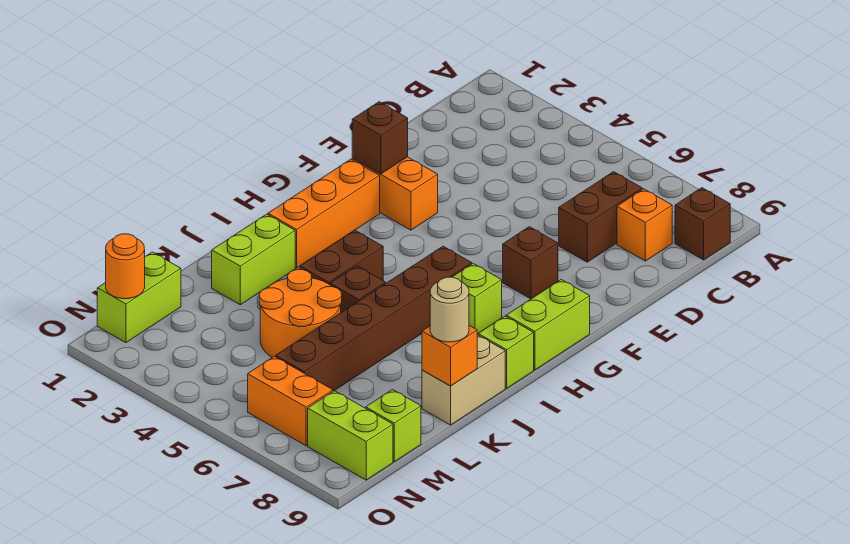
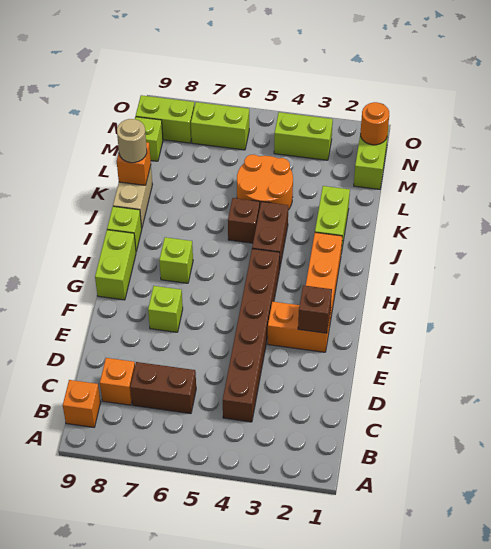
brown brick B9 level 1 -> orange brick B9 level 1
brown brick C7:D7 level 1 -> brown brick C6:C7 level 1
brown brick F7 level 1 -> lime brick F7 level 1
brown brick H6:M6 level 1 -> brown brick C4:H4 level 1
none -> lime brick N3:N4 level 1
orange brick N6:N7 level 1 -> lime brick N6:N7 level 1

